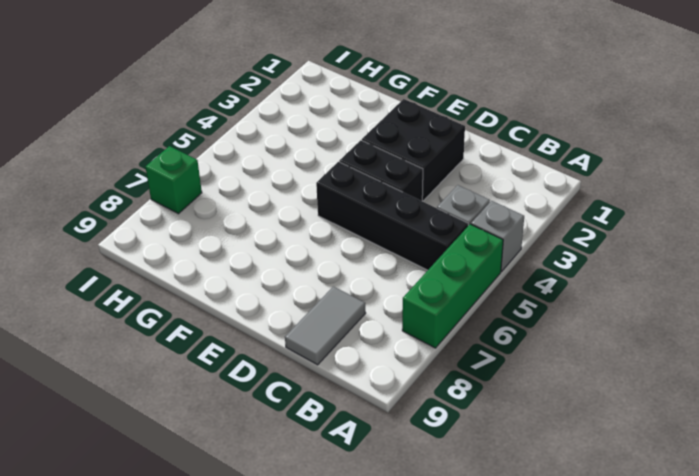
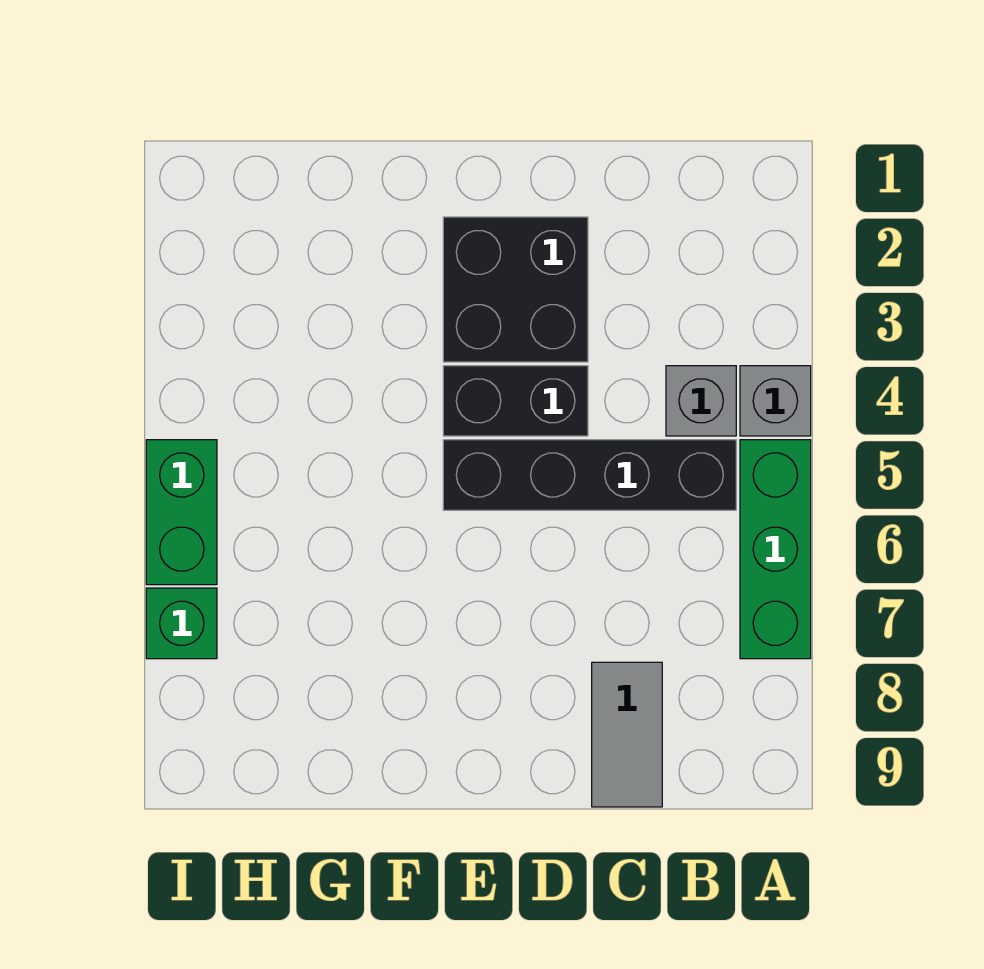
none -> green brick I5:I6 level 1

